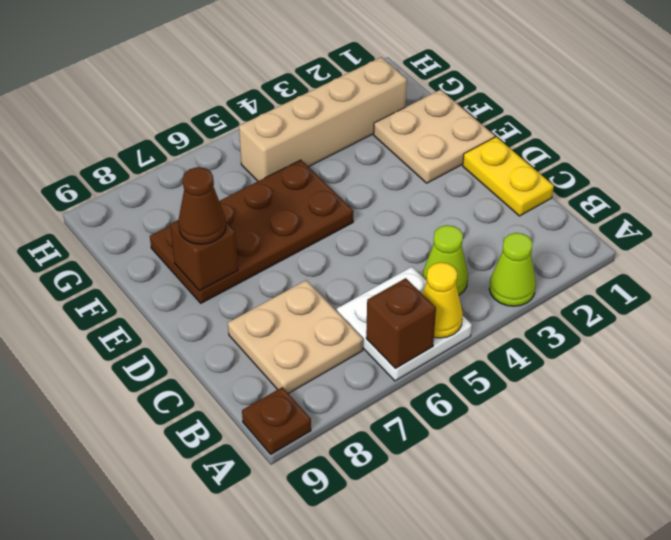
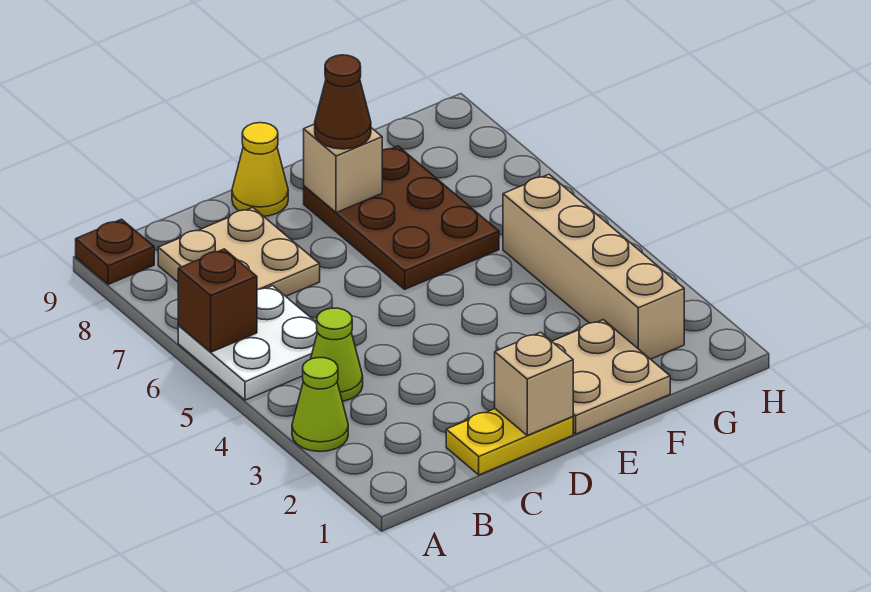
yellow cone A5 level 2 -> yellow cone D9 level 1
none -> tan brick D1 level 2
brown plate E5:F8 level 1 -> brown plate E6:F8 level 1
brown brick E8 level 2 -> tan brick E8 level 2

